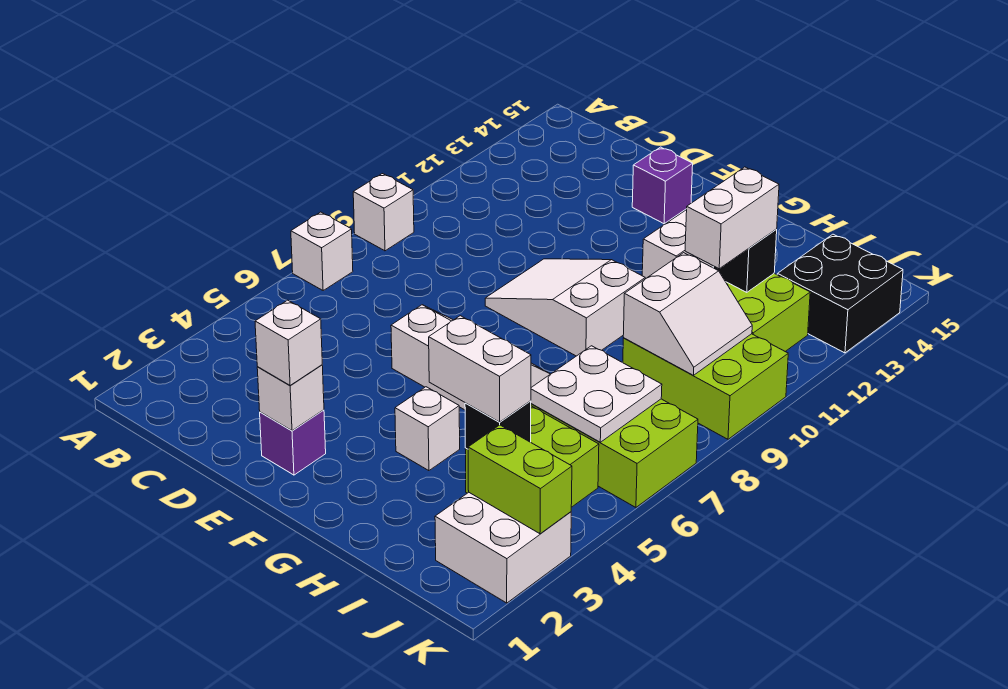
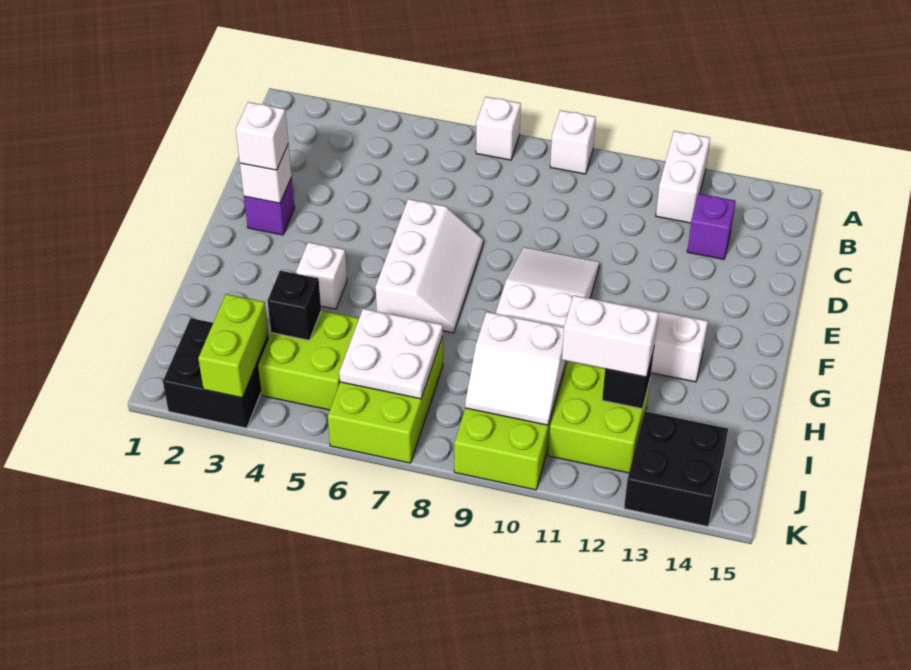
purple brick E14 level 1 -> purple brick C13 level 1
white brick H4:I4 level 3 -> white brick A12:B12 level 1
white brick J2:K3 level 1 -> black brick J2:K3 level 1

